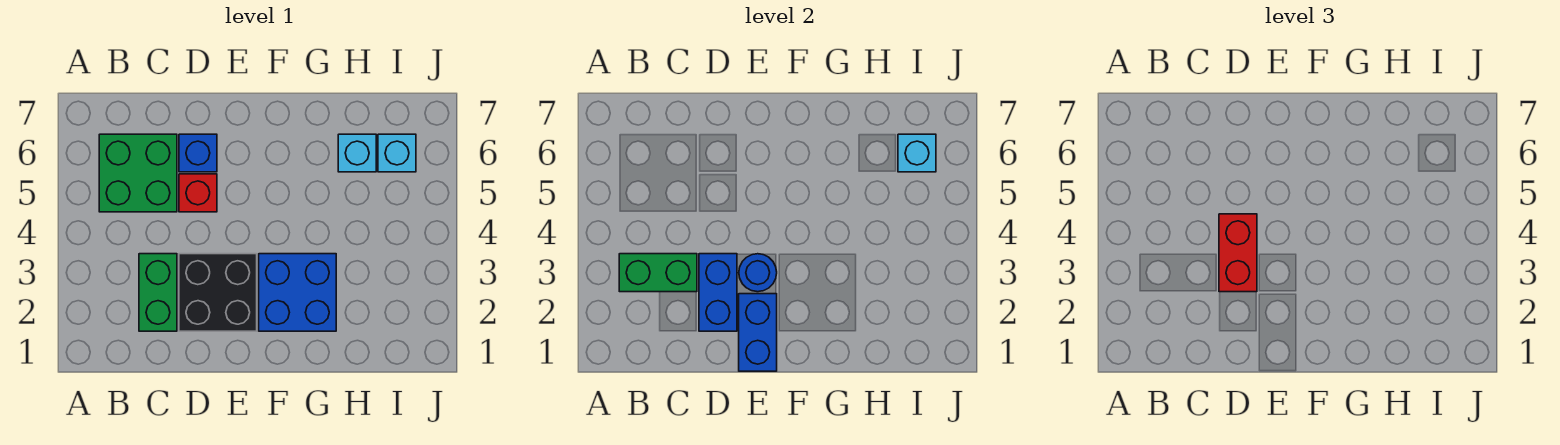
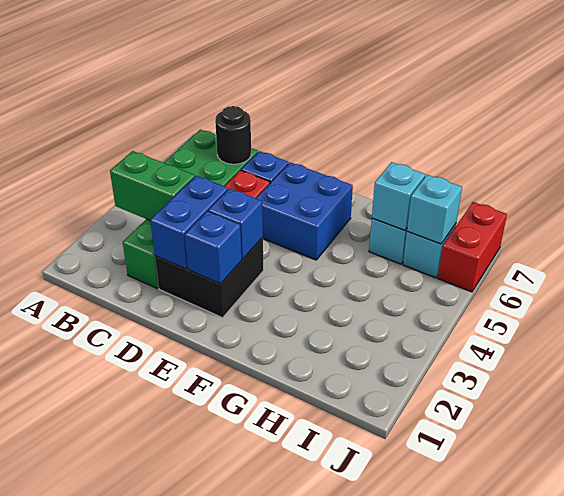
none -> black round brick C6 level 2
red brick D3:D4 level 3 -> red brick J6:J7 level 1
blue brick E1:E2 level 2 -> blue brick E2 level 2
blue round brick E3 level 2 -> blue brick E3 level 2
blue brick F2:G3 level 1 -> blue brick E5:F6 level 1
none -> cyan brick H6 level 2

